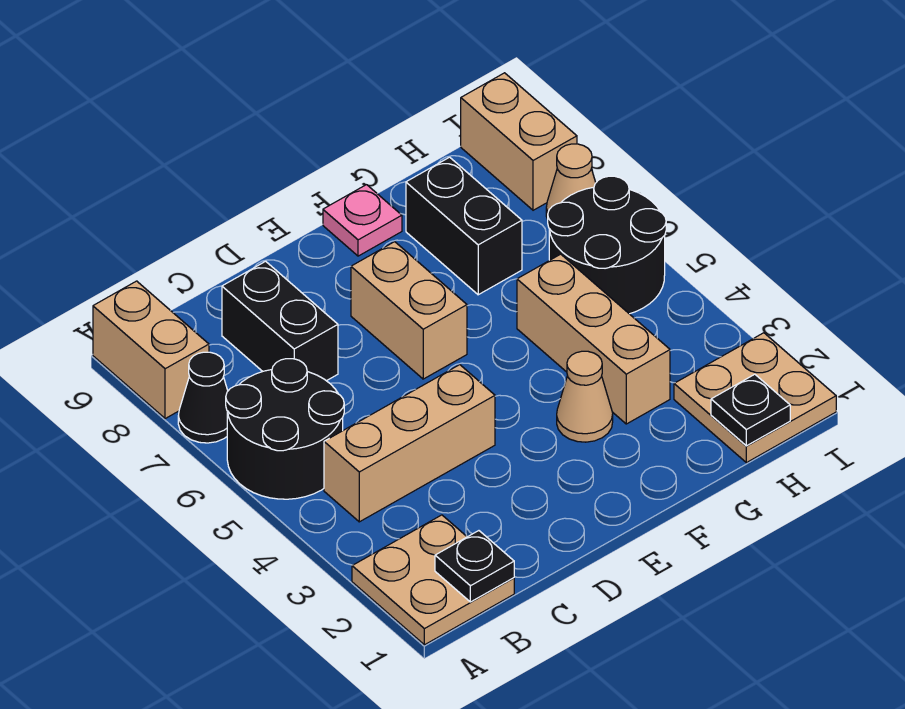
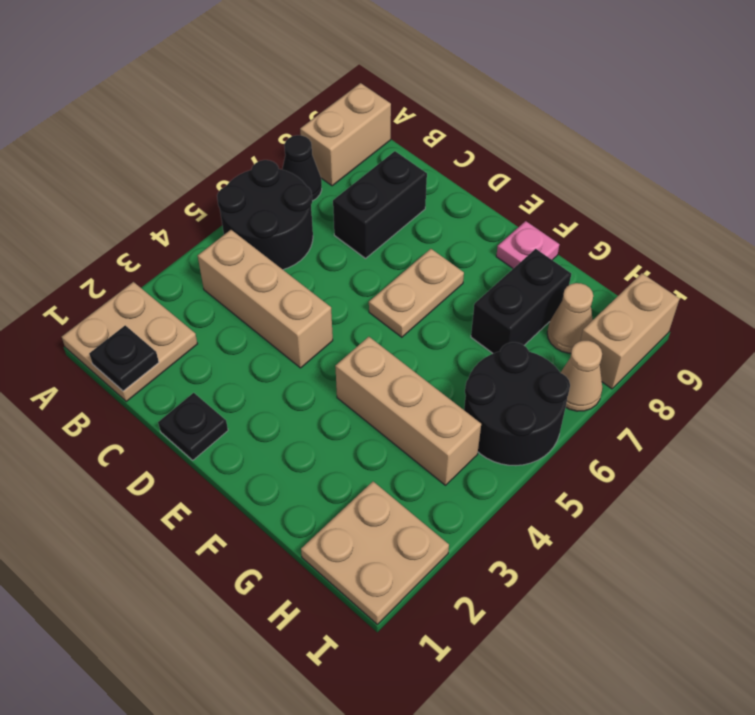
tan brick E6:E7 level 1 -> tan plate E6:E7 level 1
tan cone F3 level 1 -> tan cone H8 level 1
tan brick G3:G5 level 1 -> tan brick F4:H4 level 1
black plate H1 level 2 -> black plate D1 level 1

